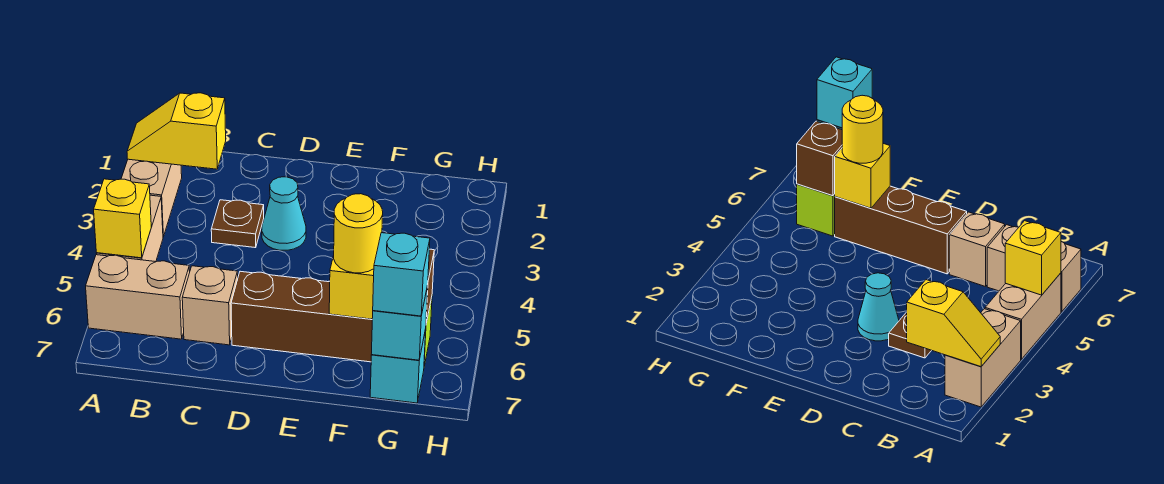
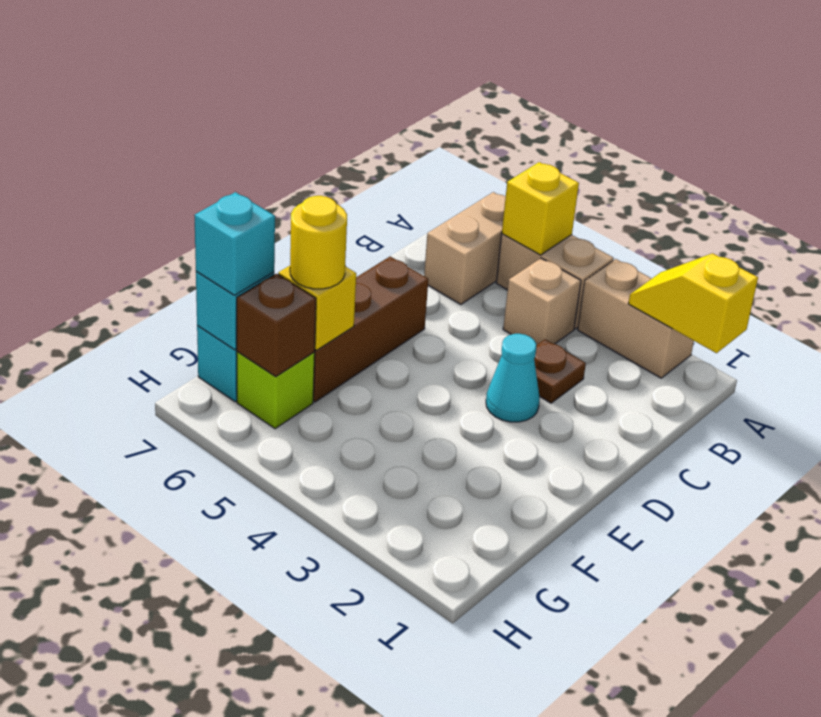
yellow slope A2:B2 level 2 top B -> yellow slope A1:A2 level 2 top 1
tan brick C6 level 1 -> tan brick B4 level 1

